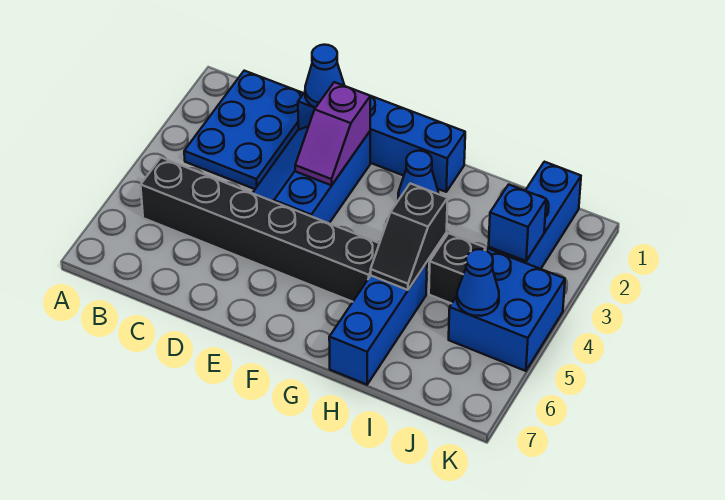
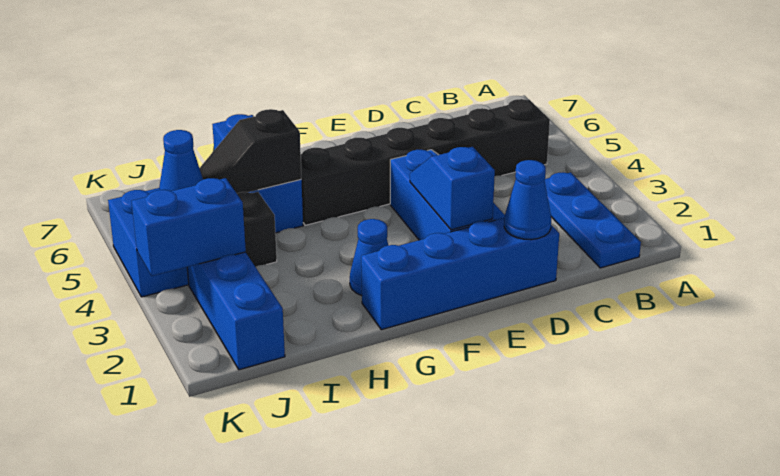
blue plate B1:C3 level 1 -> blue plate B1:B3 level 1
purple slope E2:E3 level 2 top 2 -> blue slope E2:E3 level 2 top 2
black slope H4:H5 level 2 top 4 -> black slope H5:I5 level 2 top H
blue brick J3 level 2 -> blue brick J3:K3 level 2

